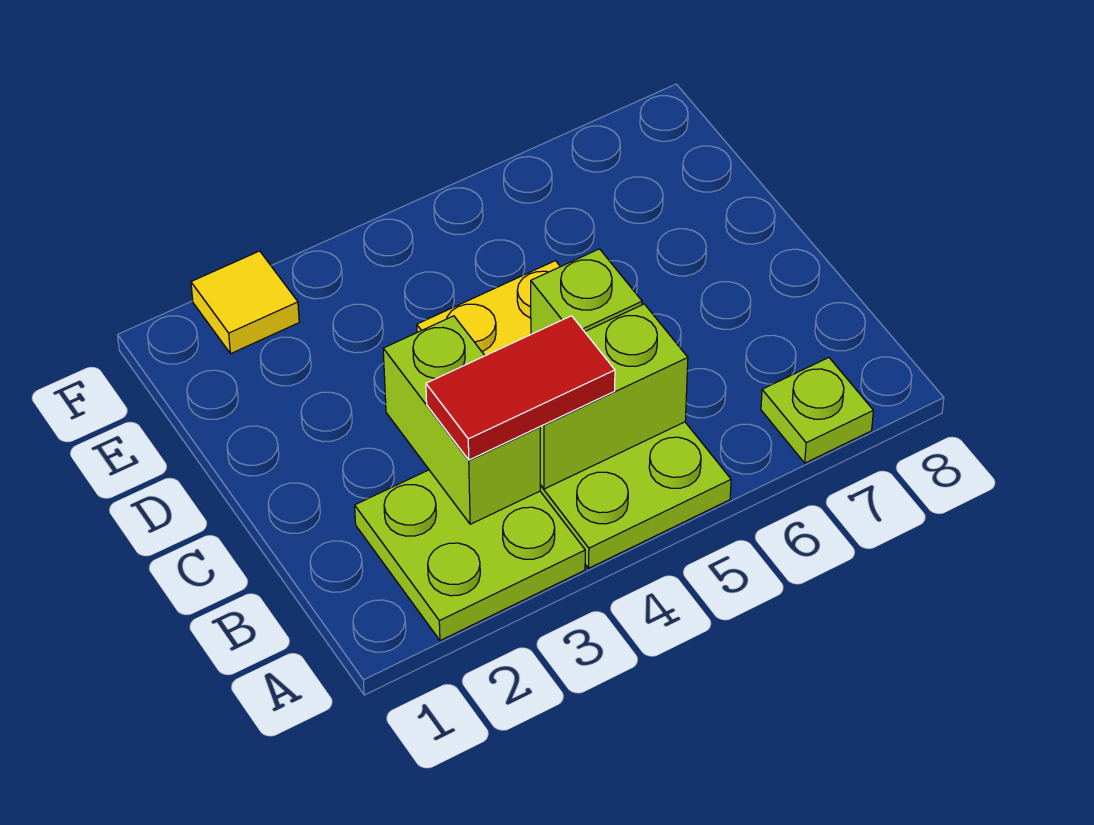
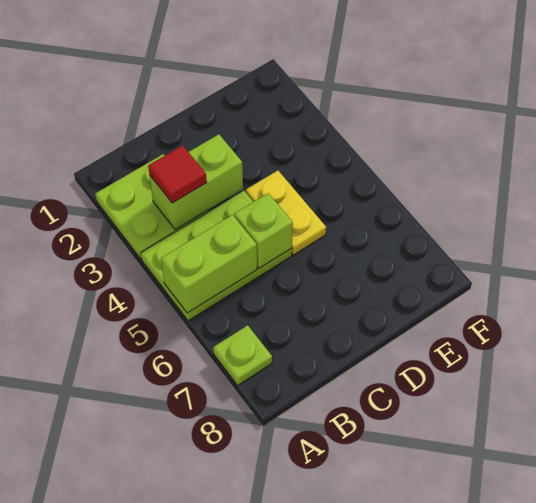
red tile B3:B4 level 3 -> red tile B3 level 3
lime brick B4:B5 level 2 -> lime brick A5:B5 level 2
yellow tile F2 level 1 -> none

